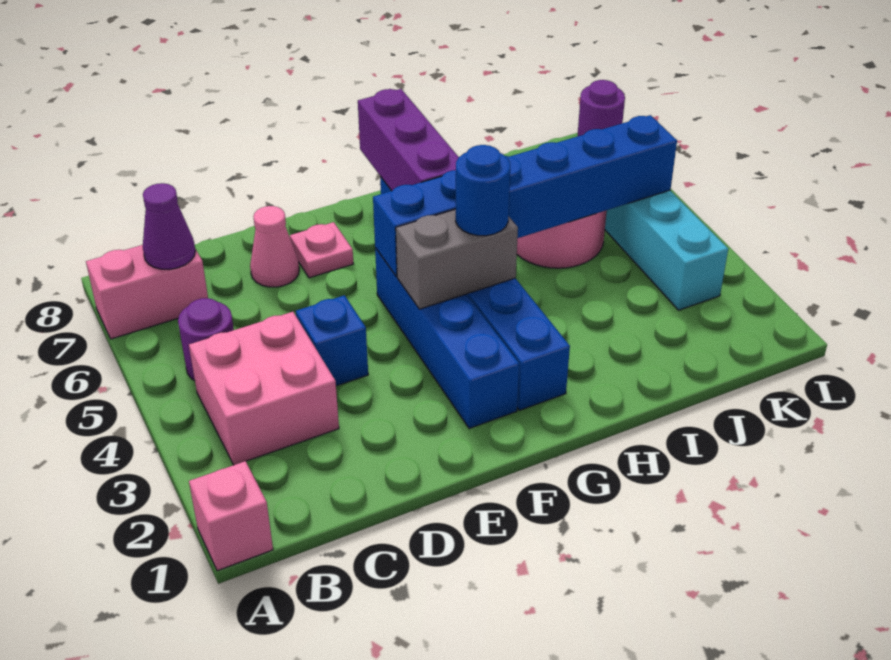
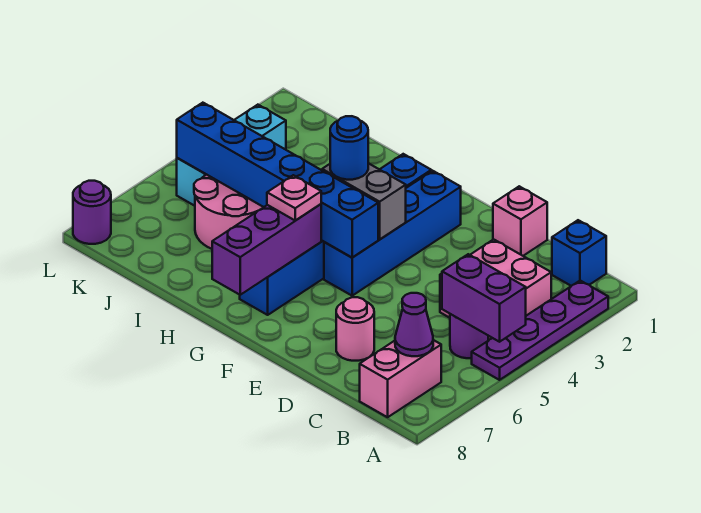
pink brick A1 level 1 -> pink brick D1 level 1
none -> purple plate A2:A5 level 1
none -> purple brick A5:B5 level 2
pink brick A7:B7 level 1 -> pink brick B7:B8 level 1
blue brick D4 level 1 -> blue brick B1 level 1
pink cone D7 level 1 -> pink round brick D7 level 1
pink plate E7 level 1 -> pink plate G6 level 3

